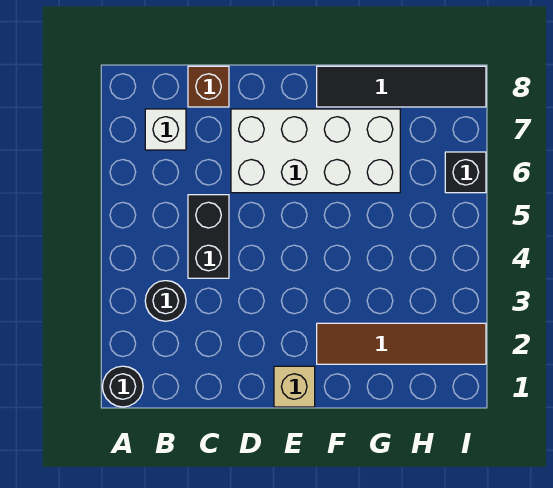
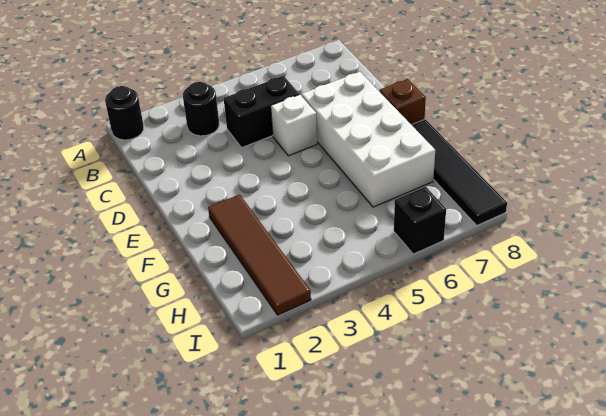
white brick B7 level 1 -> white brick D5 level 1
brown brick C8 level 1 -> brown brick E8 level 1
tan brick E1 level 1 -> none

